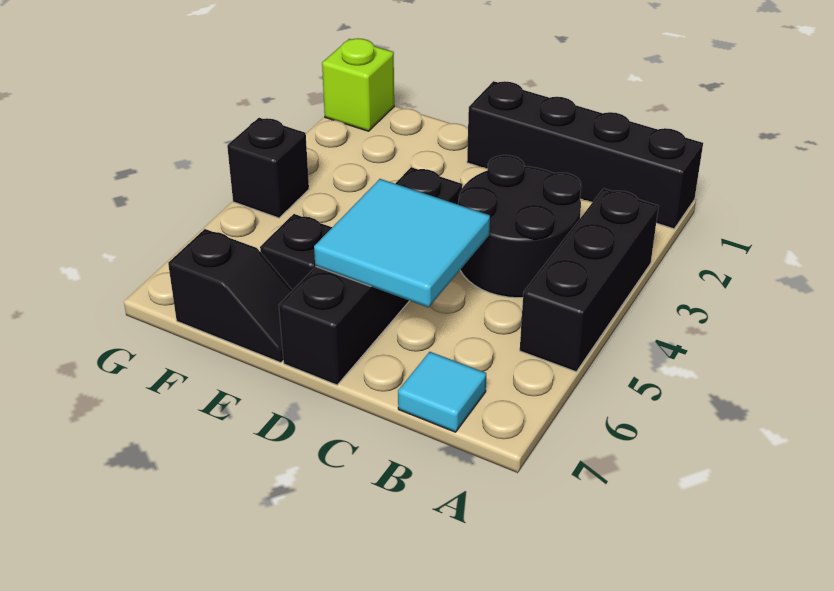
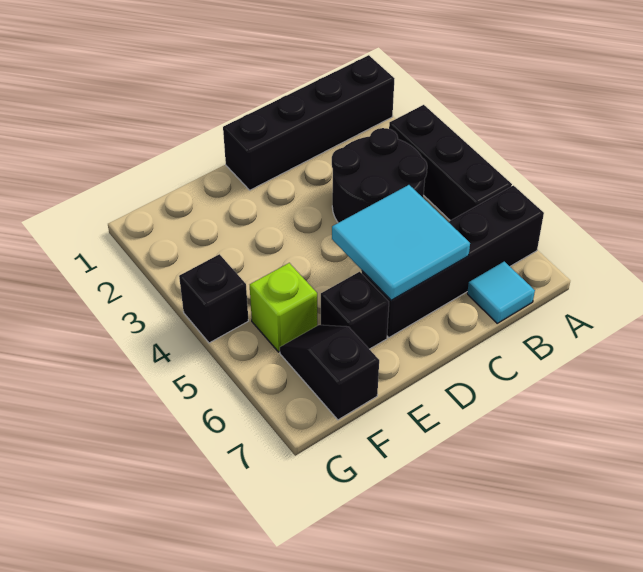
black brick D4:D7 level 1 -> black brick A6:D6 level 1
black slope E7:F7 level 1 top F -> black slope F6:F7 level 1 top 7
lime brick G1 level 1 -> lime brick F5 level 1

